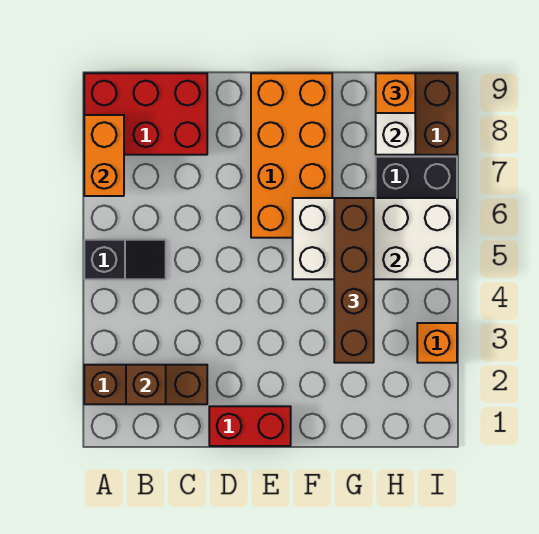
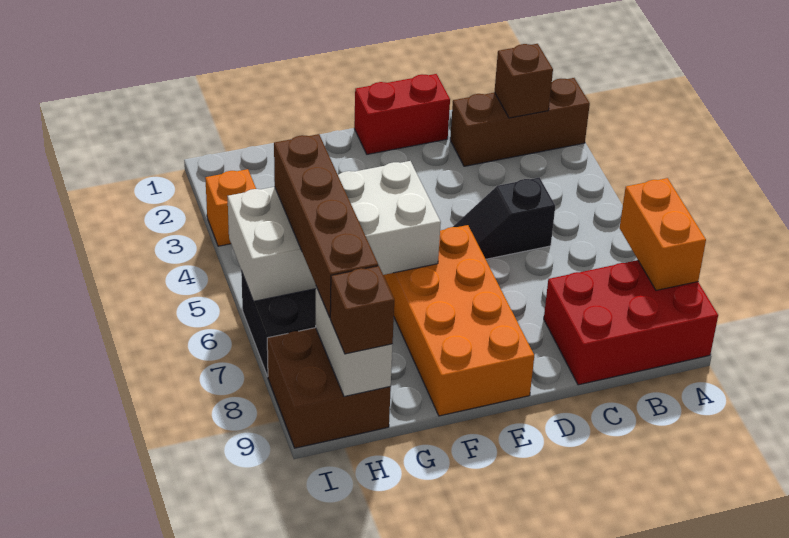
black slope A5:B5 level 1 top A -> black slope C5:D5 level 1 top C
brown brick G3:G6 level 3 -> brown brick H5:H8 level 3
orange brick H9 level 3 -> brown brick H9 level 3

